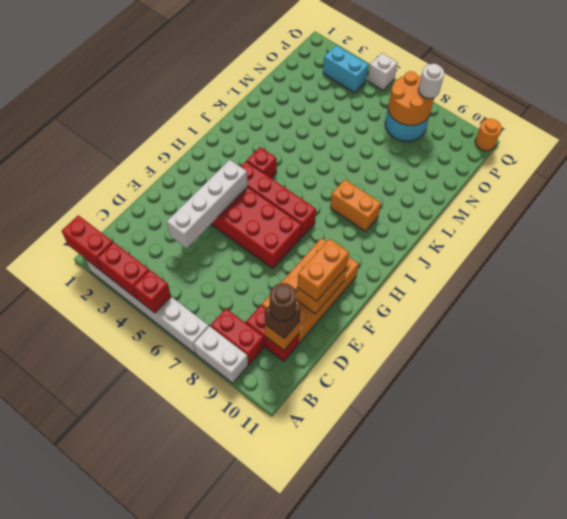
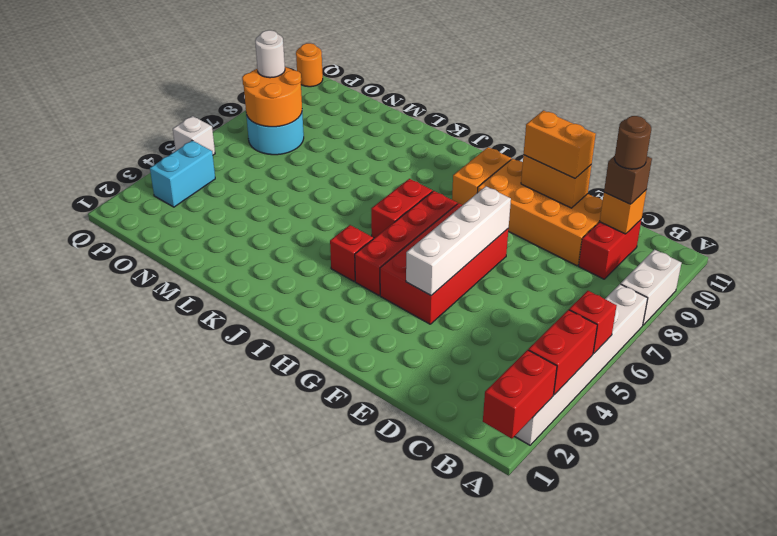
red brick B8:B9 level 1 -> red brick I6:I7 level 1
white brick D4:G4 level 2 -> white brick F4:F7 level 2
orange brick J8:J9 level 1 -> orange brick H9:H10 level 1

